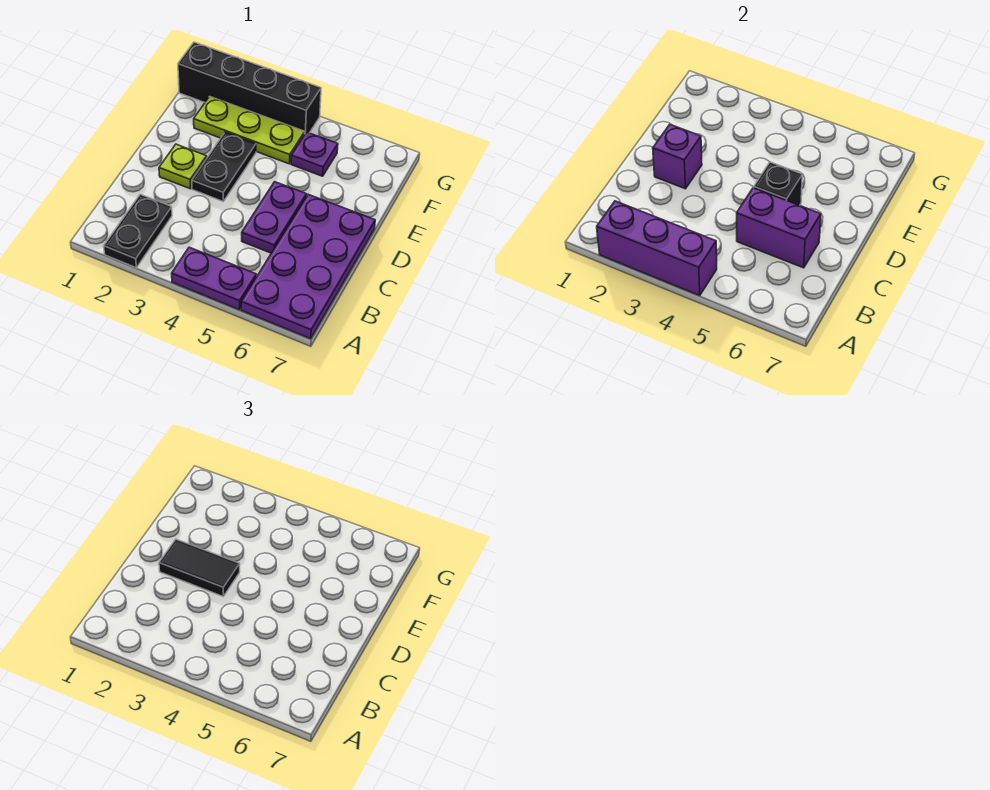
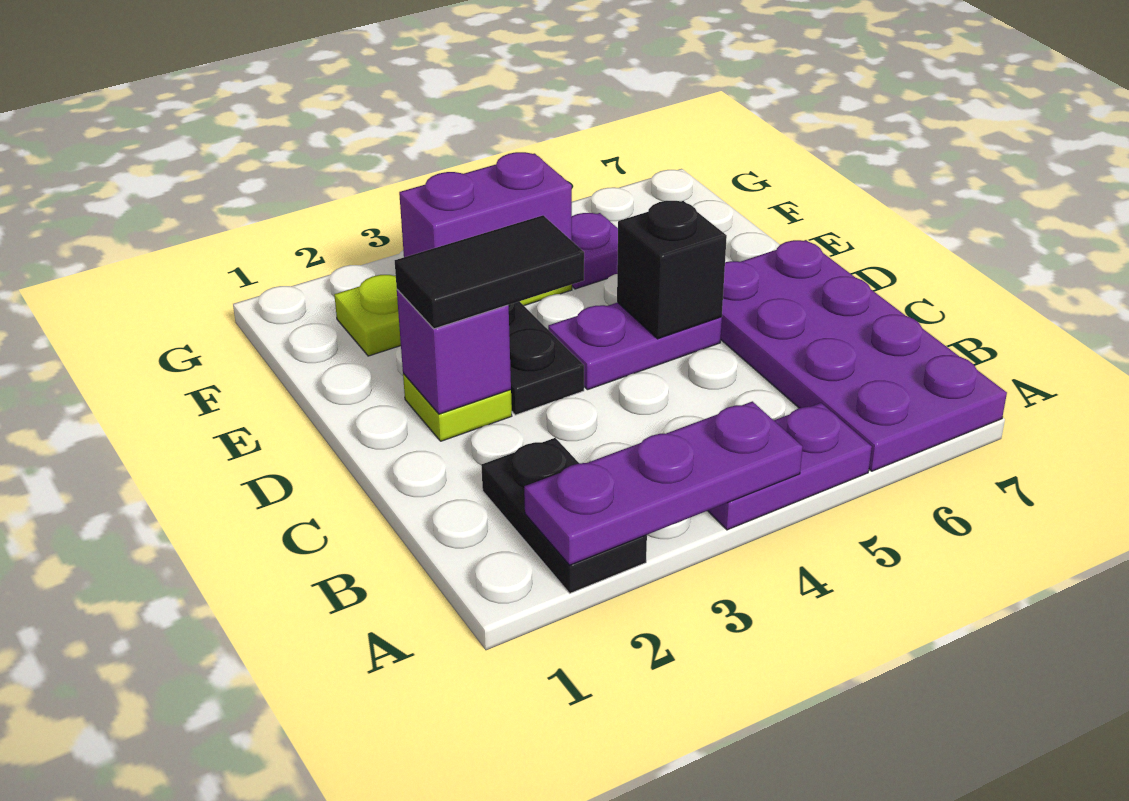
purple brick A2:A4 level 2 -> purple plate A2:A4 level 2
purple plate C5:D5 level 1 -> purple plate D4:D5 level 1
purple brick C5:C6 level 2 -> purple brick F3:F4 level 2
black brick G1:G4 level 1 -> none

